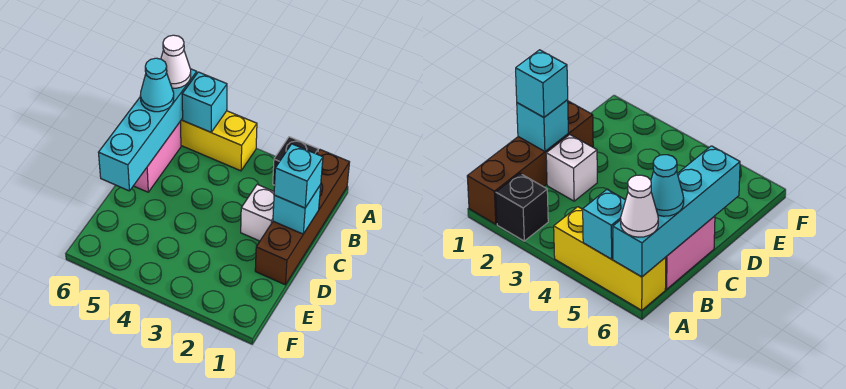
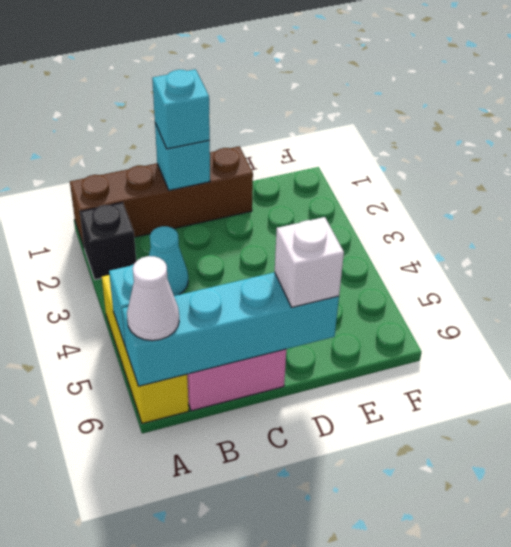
cyan cone B6 level 3 -> cyan cone B3 level 1
white brick C2 level 1 -> white brick D6 level 3

